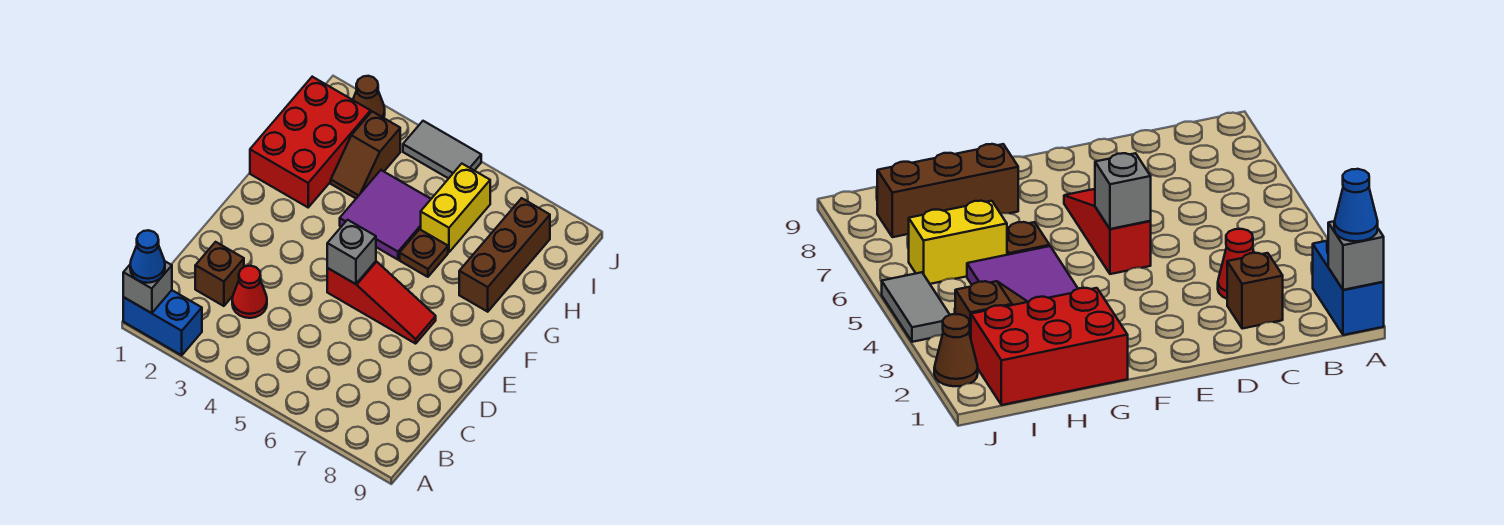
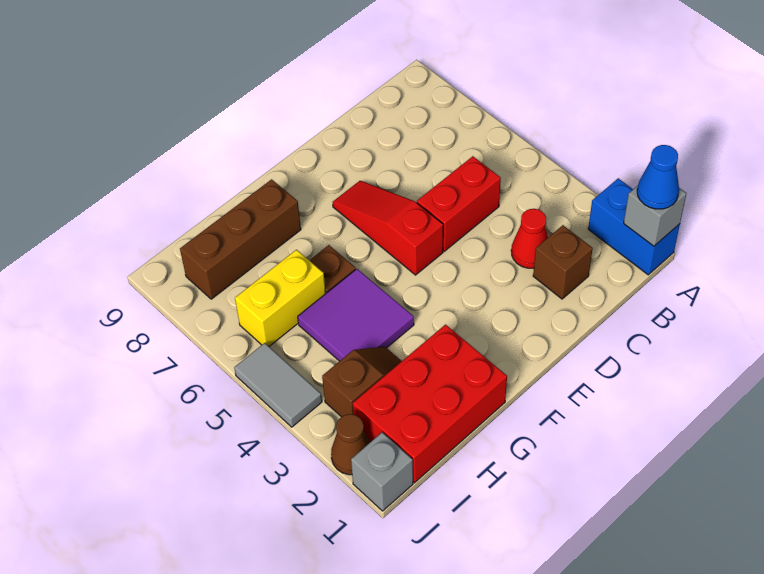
none -> red brick C5:D5 level 1
grey brick E5 level 2 -> grey brick J1 level 1

